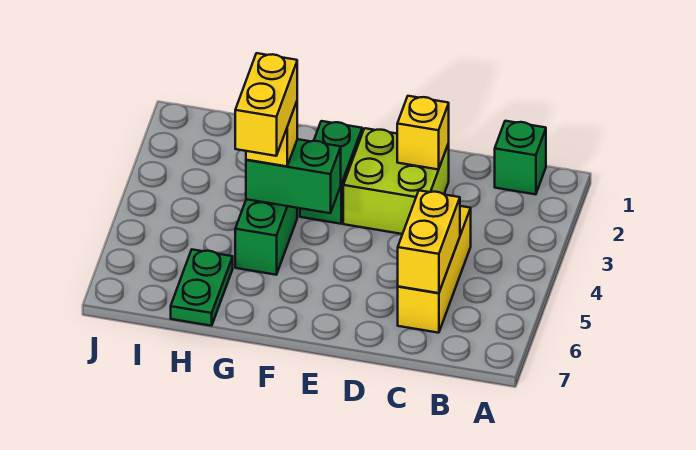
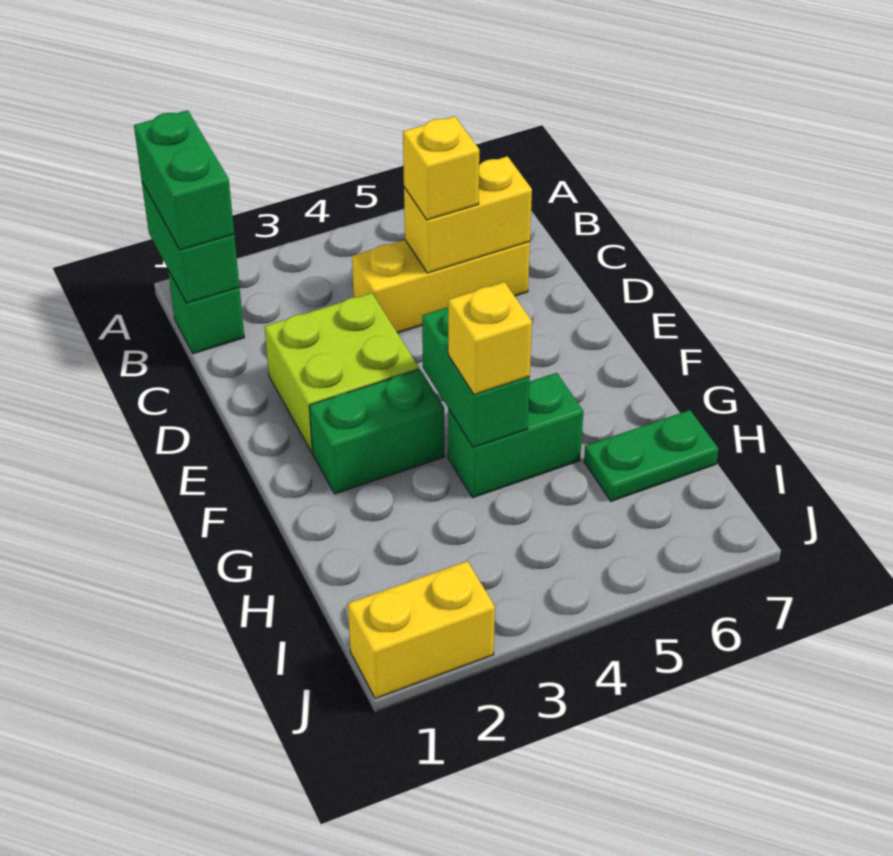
none -> green brick A1:B1 level 2
none -> green brick A1:B1 level 3
yellow brick D2 level 2 -> yellow brick C5 level 3
yellow brick G4:G5 level 4 -> yellow brick J1:J2 level 1

